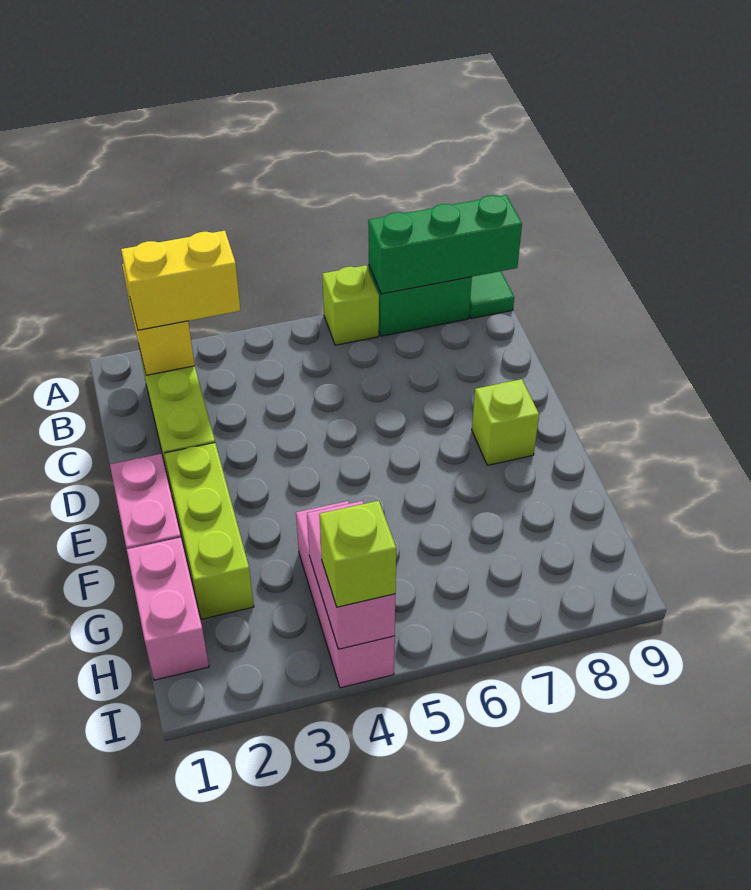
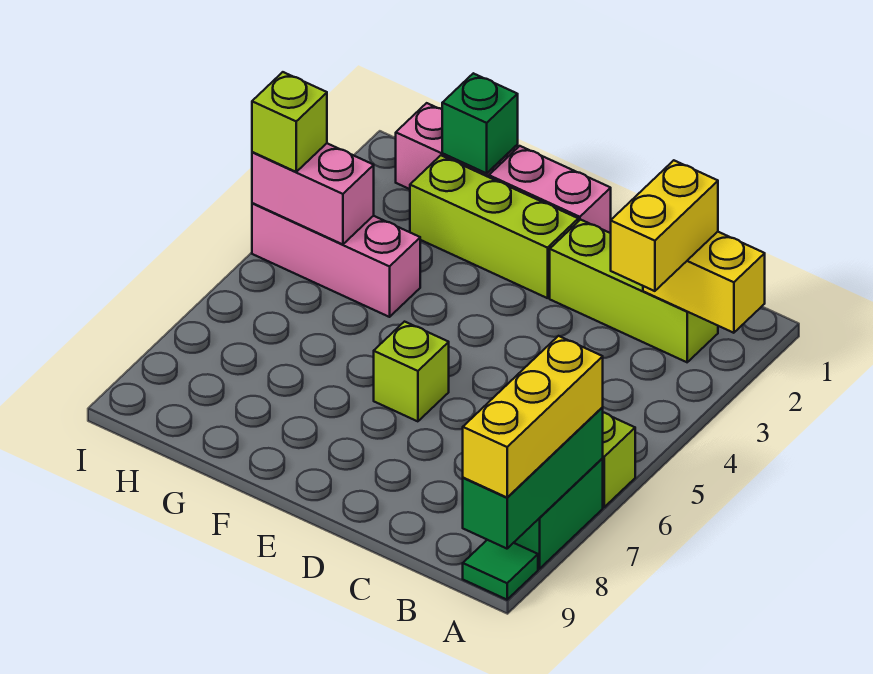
none -> yellow brick A7:A9 level 3
lime brick E8 level 1 -> lime brick E6 level 1
none -> green brick G1 level 2

